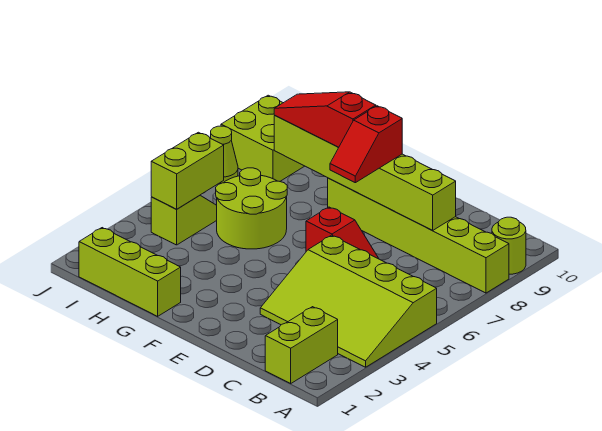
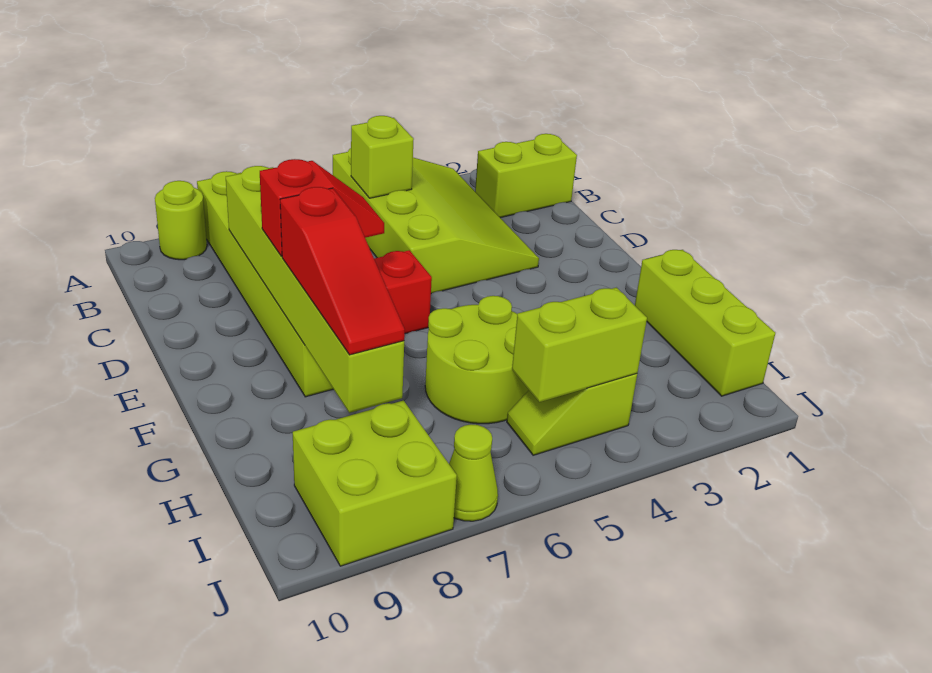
none -> lime brick B5 level 2

